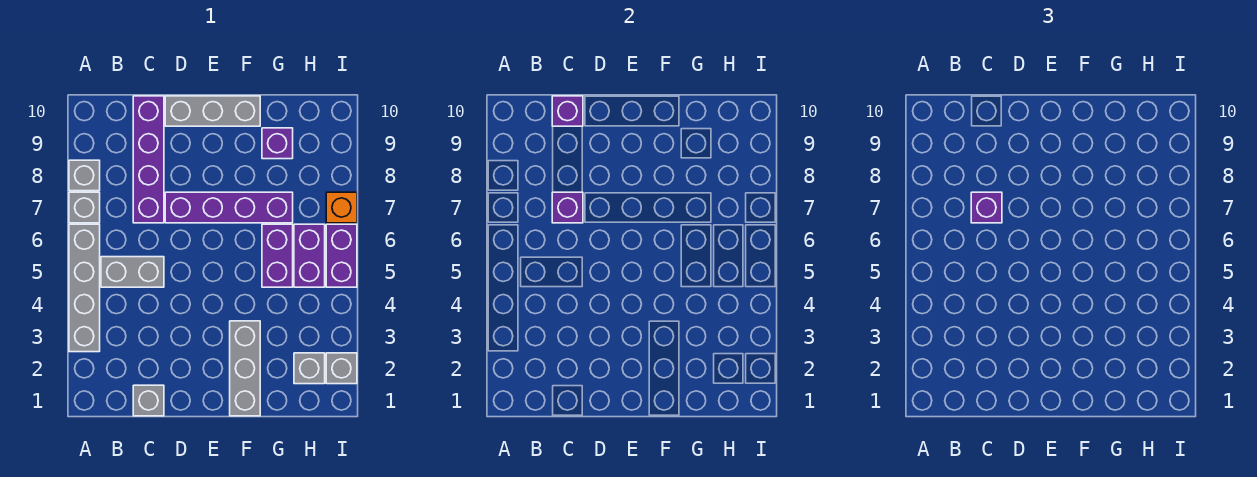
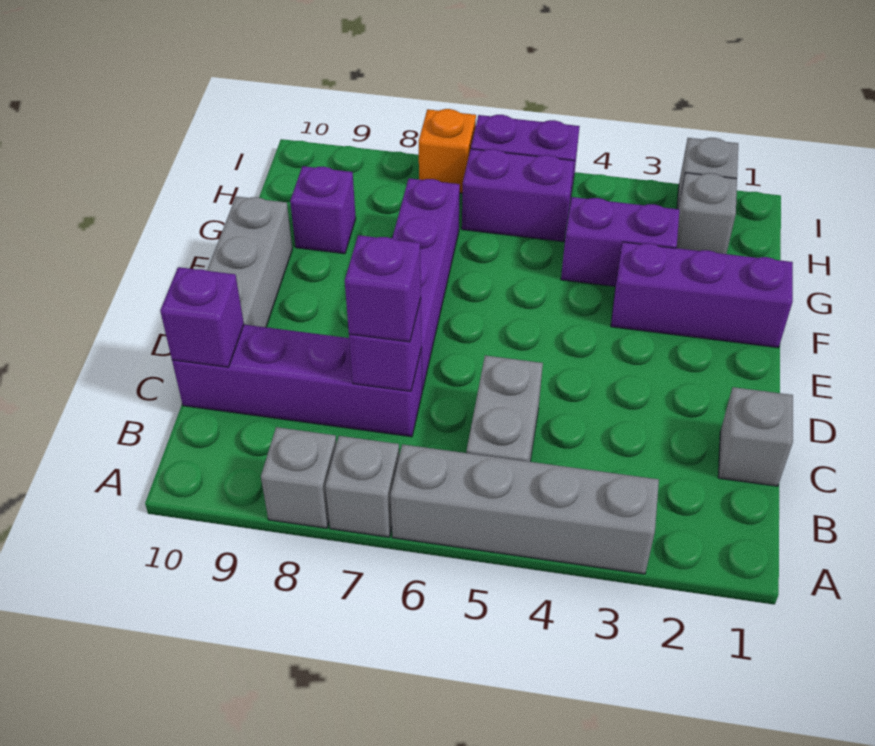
grey brick F1:F3 level 1 -> purple brick F1:F3 level 1
purple brick G5:G6 level 1 -> purple brick G3:G4 level 1

